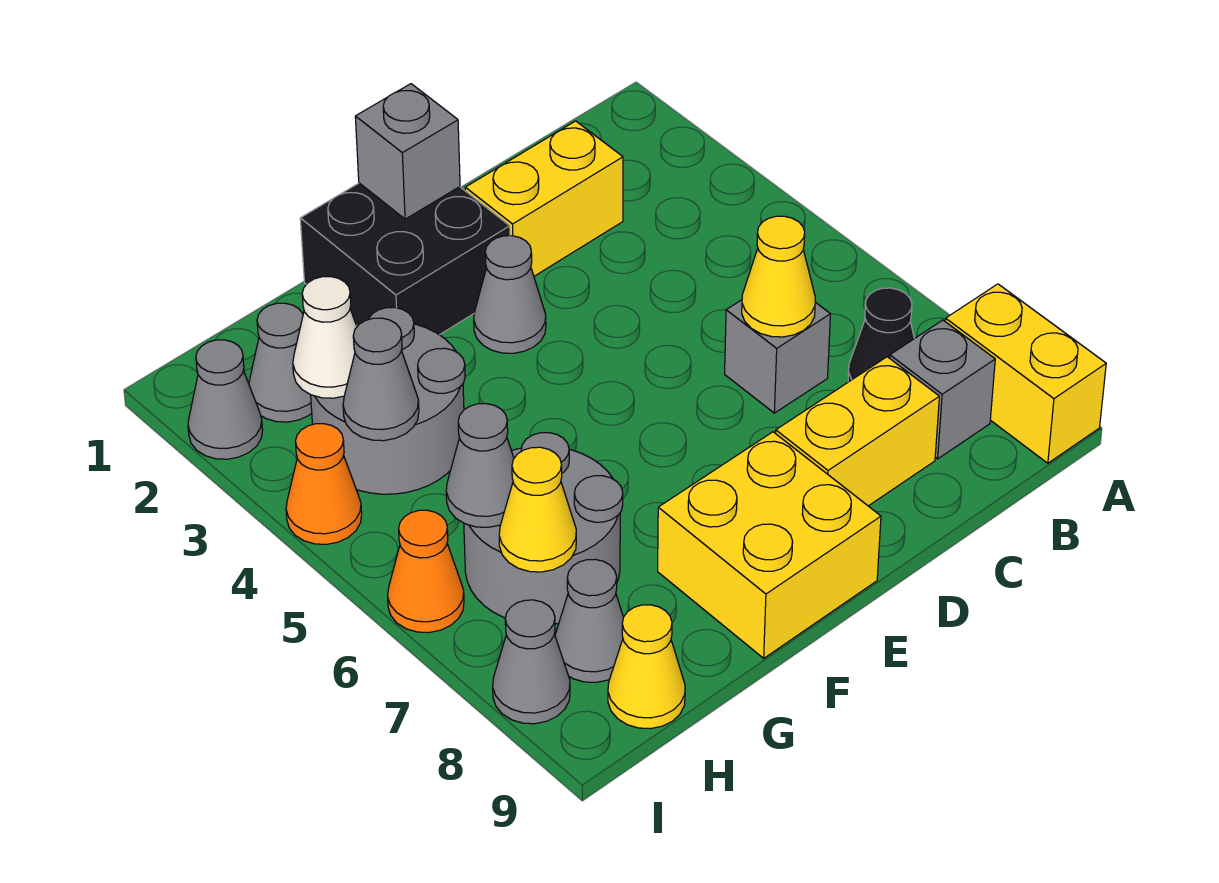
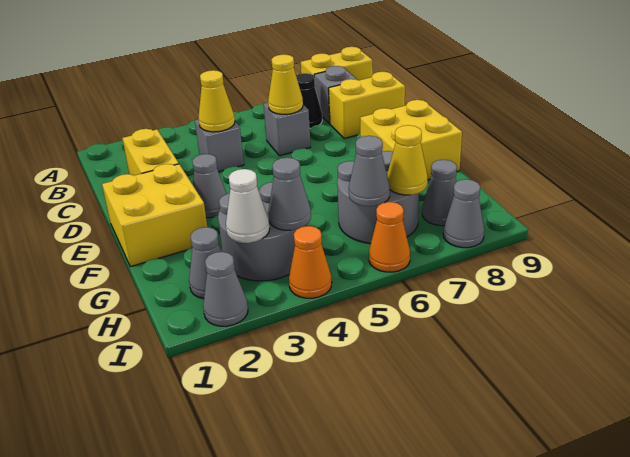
yellow brick C8:D8 level 1 -> yellow brick C8:C9 level 1
black brick E1:F2 level 1 -> yellow brick E1:F2 level 1
grey brick E1 level 2 -> grey brick C4 level 1
yellow cone H9 level 1 -> yellow cone C4 level 2

